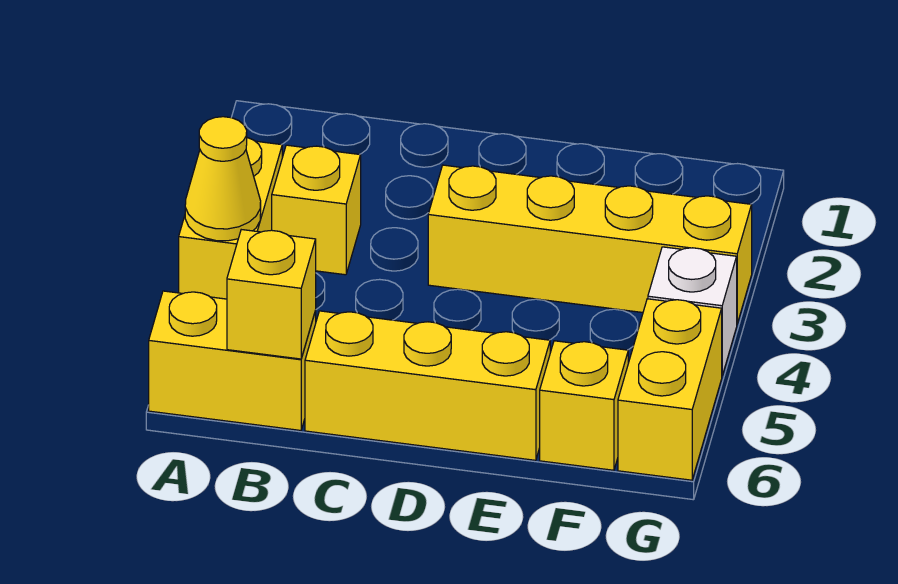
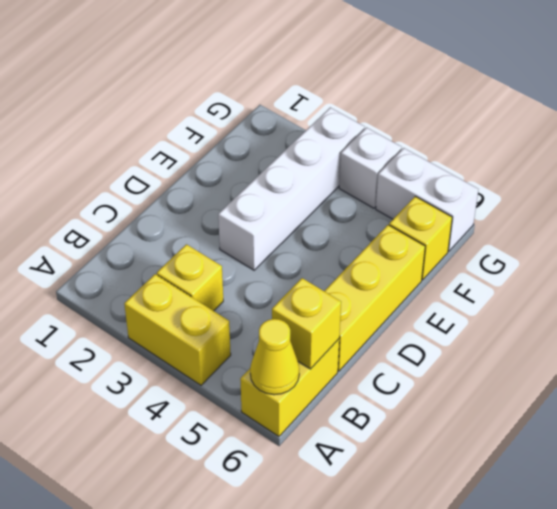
yellow cone A4 level 2 -> yellow cone A6 level 2
yellow brick D3:G3 level 1 -> white brick D3:G3 level 1
yellow brick G5:G6 level 1 -> white brick G5:G6 level 1

